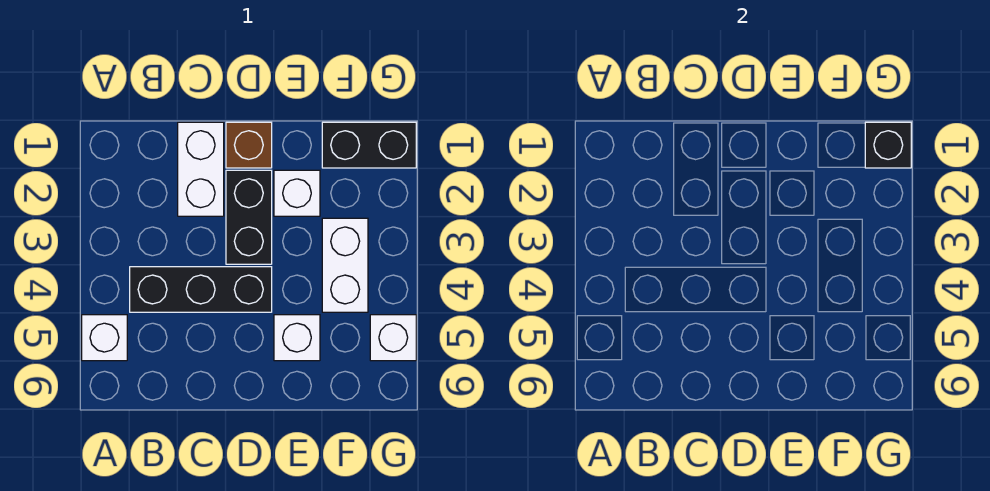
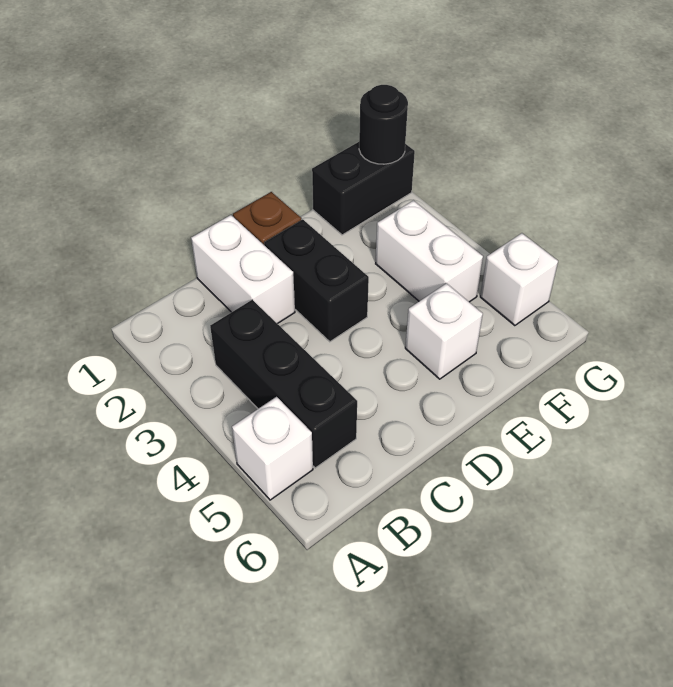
black brick B4:D4 level 1 -> black brick B3:B5 level 1
white brick E2 level 1 -> none
black brick G1 level 2 -> black round brick G1 level 2

